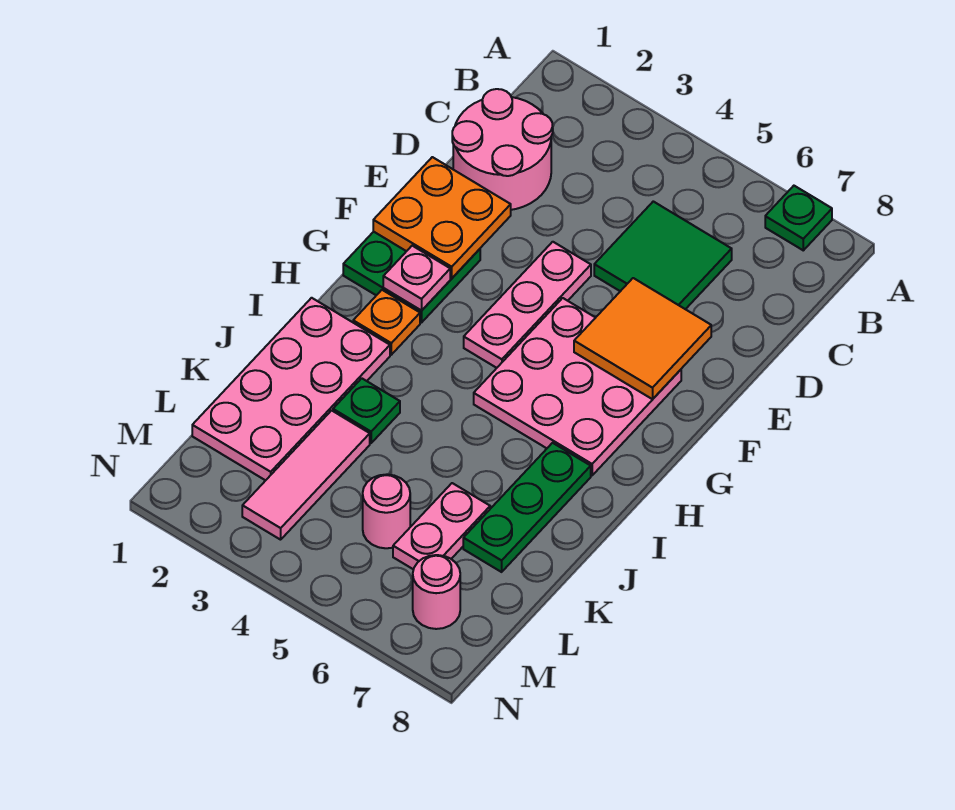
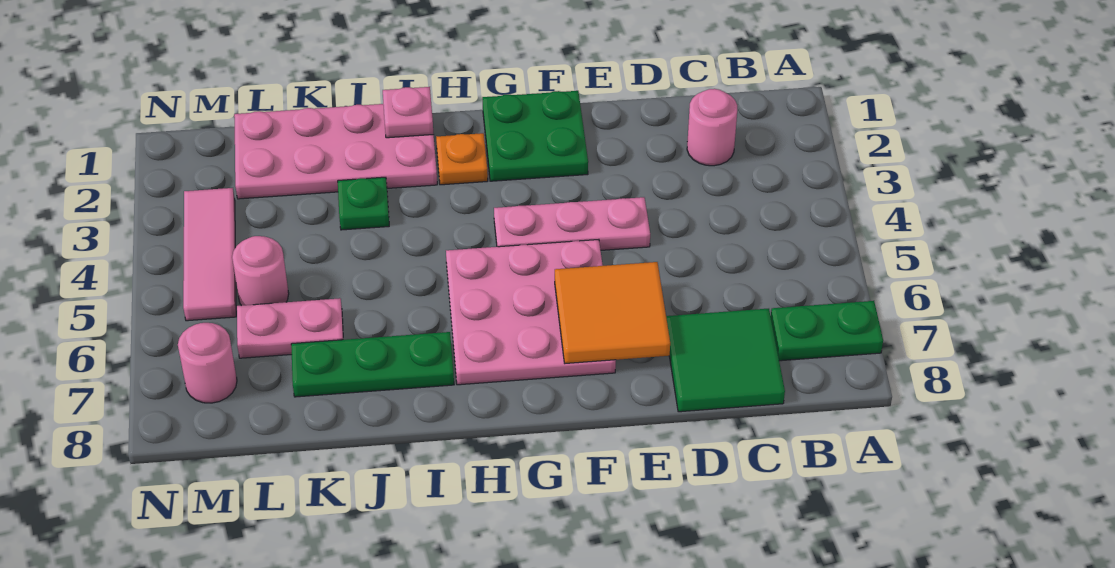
green plate A7 level 1 -> green plate A7:B7 level 1
pink round brick C1:D2 level 1 -> pink round brick C2 level 1
green tile C5:D6 level 1 -> green tile C7:D8 level 1
orange plate E1:F2 level 2 -> none
pink plate G2 level 2 -> pink plate I1 level 2
pink tile K3:M3 level 1 -> pink tile M3:M5 level 1

